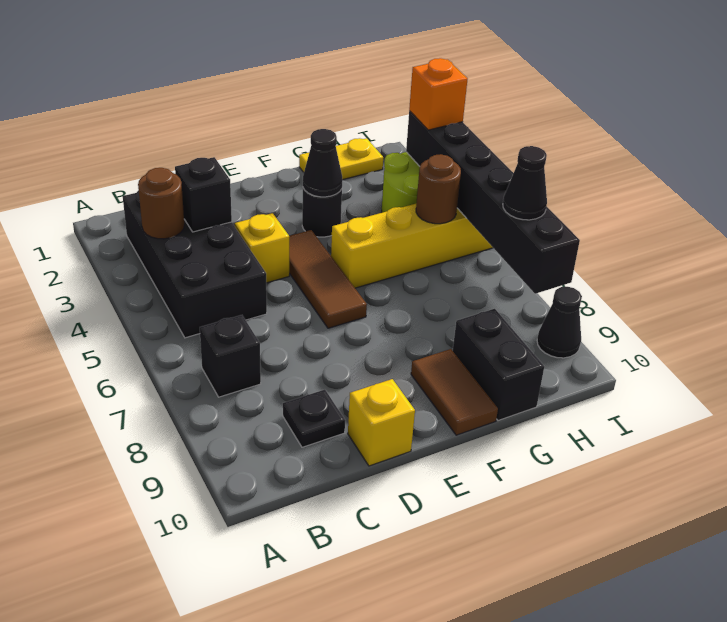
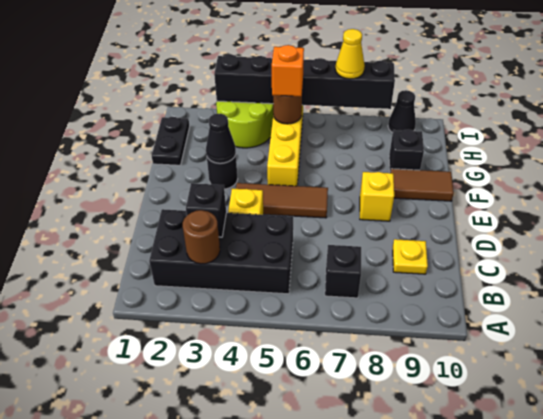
black plate C9 level 1 -> yellow plate C9 level 1
yellow brick D10 level 1 -> yellow brick E8 level 1
yellow plate G1:H1 level 1 -> black plate G1:H1 level 1
black brick G9:G10 level 1 -> black brick G9 level 1
orange brick I3 level 3 -> orange brick H5 level 3
black cone I7 level 3 -> yellow cone I7 level 3

